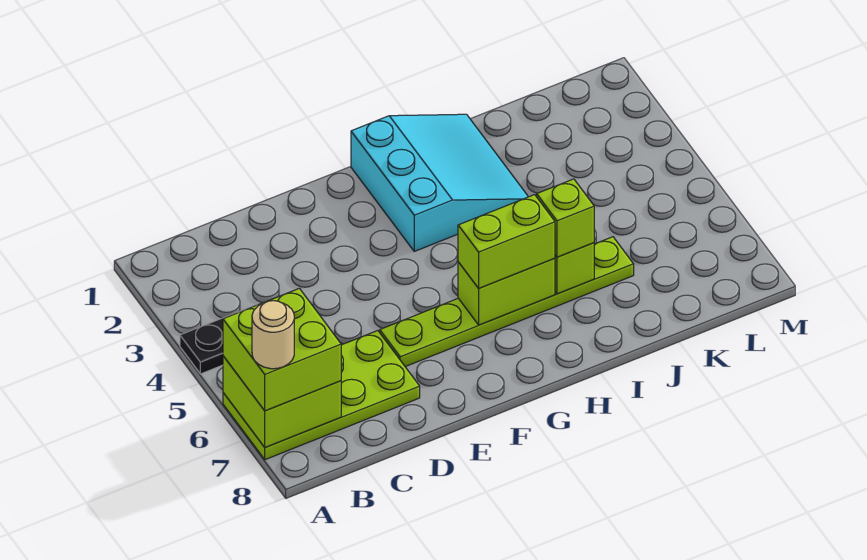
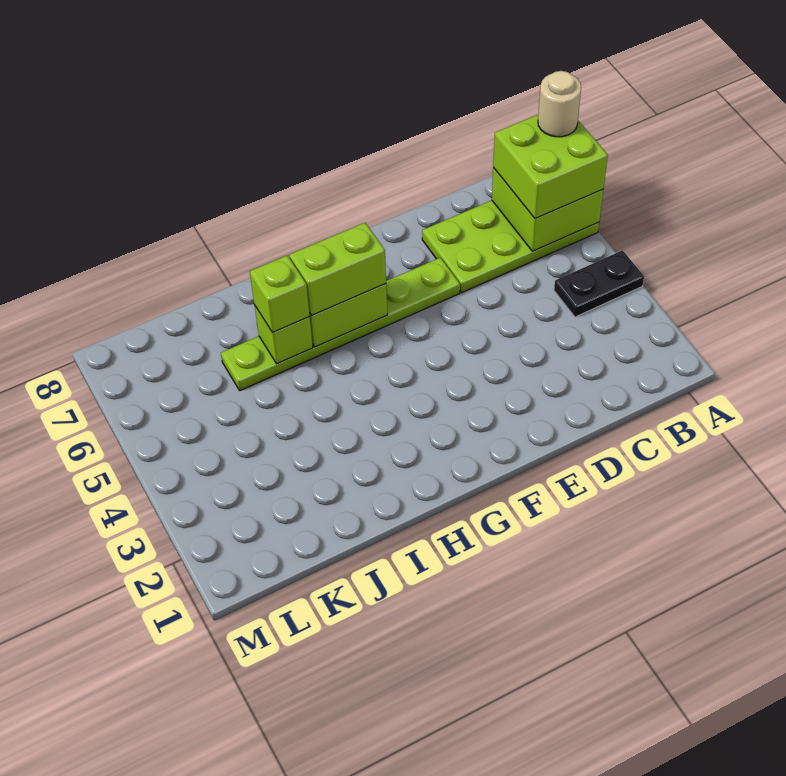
cyan slope G1:I3 level 1 top G -> none

